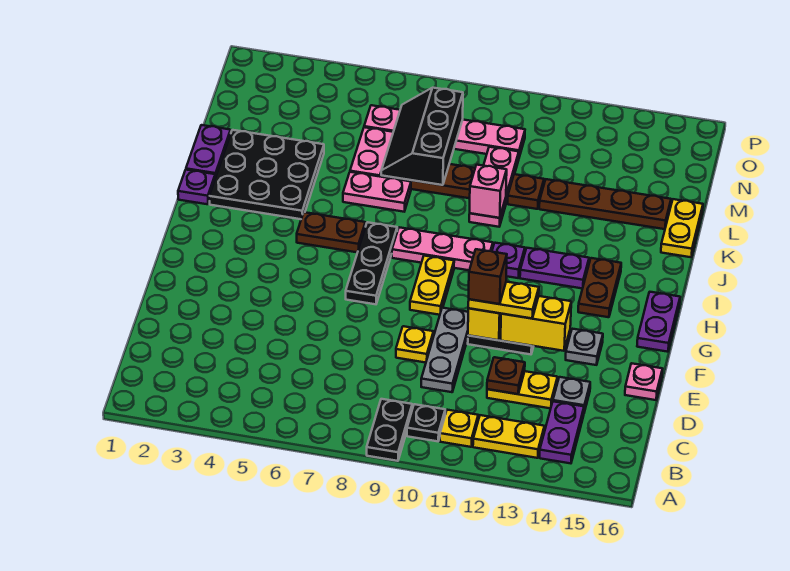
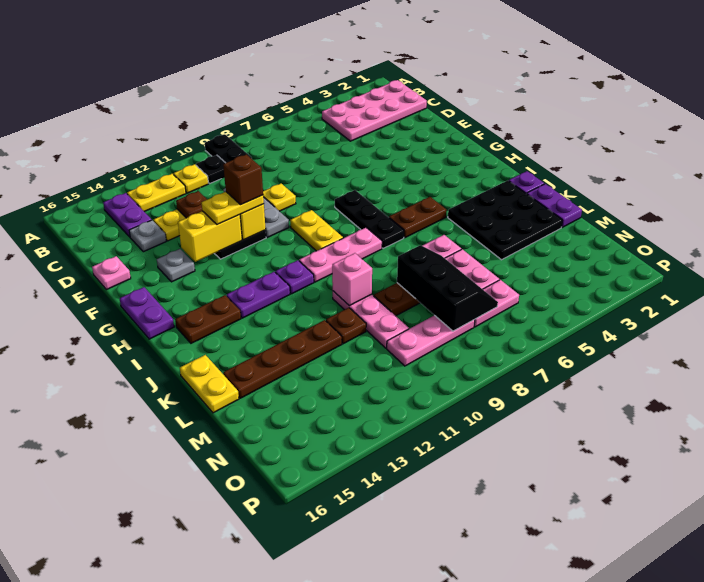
none -> pink plate B1:C4 level 1
brown plate H14:I14 level 1 -> brown plate I14:I15 level 1

